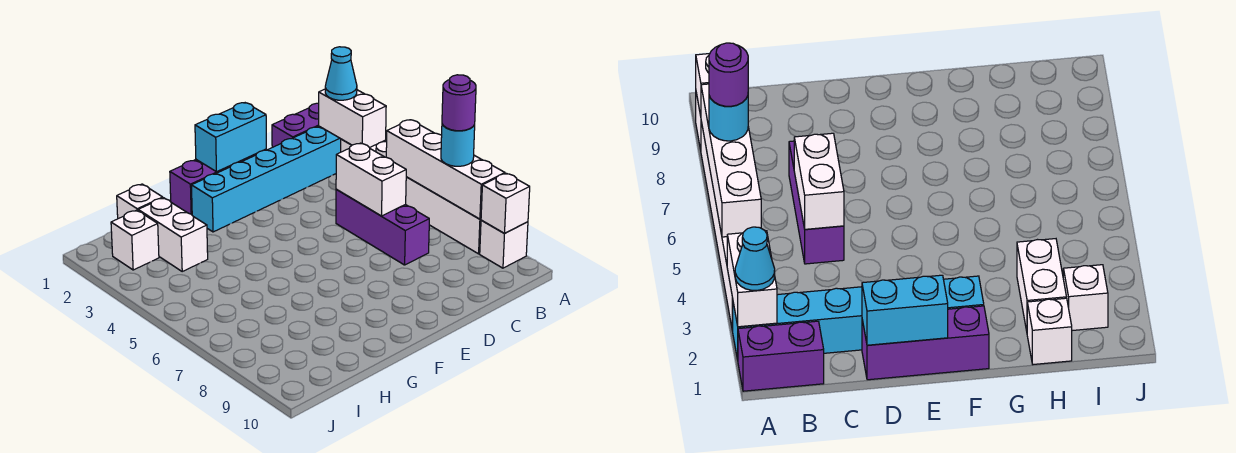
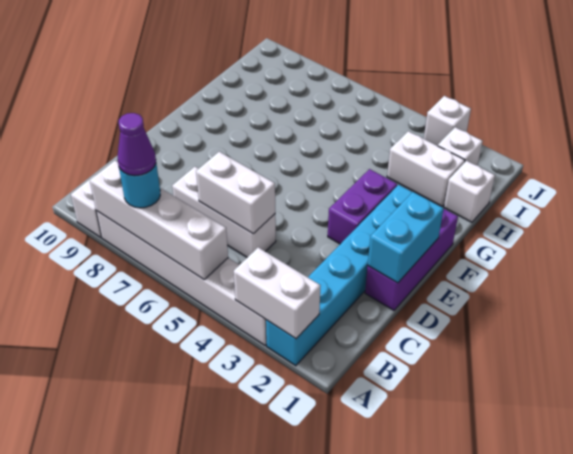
purple brick A1:B1 level 1 -> purple brick E3:F3 level 1
cyan cone A2 level 3 -> none
purple round brick A7 level 4 -> purple cone A7 level 4
white brick A9 level 2 -> white brick J3 level 1
purple brick C5:C7 level 1 -> white brick C5:C7 level 1

